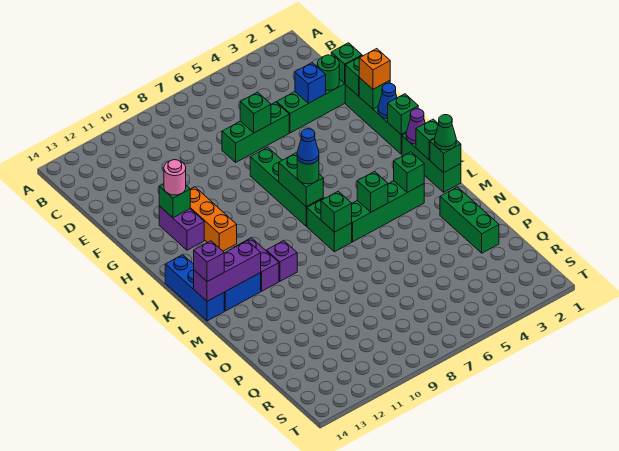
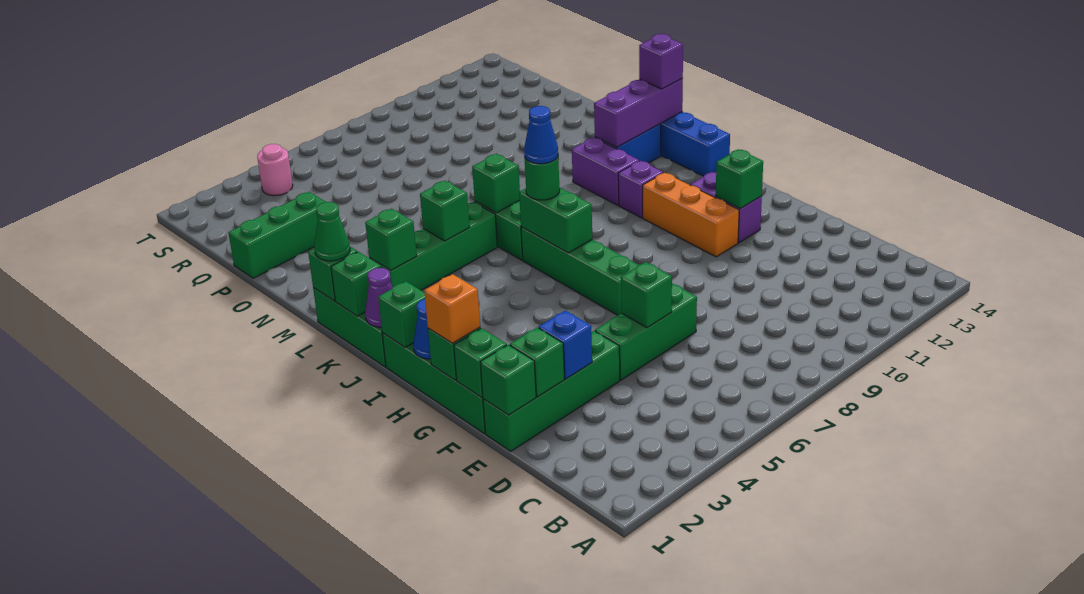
green round brick E2 level 2 -> green brick E2 level 2
pink round brick G12 level 3 -> pink round brick S4 level 1
purple brick L10 level 1 -> purple brick J11 level 1
green brick N2:P2 level 1 -> green brick P1:P3 level 1

